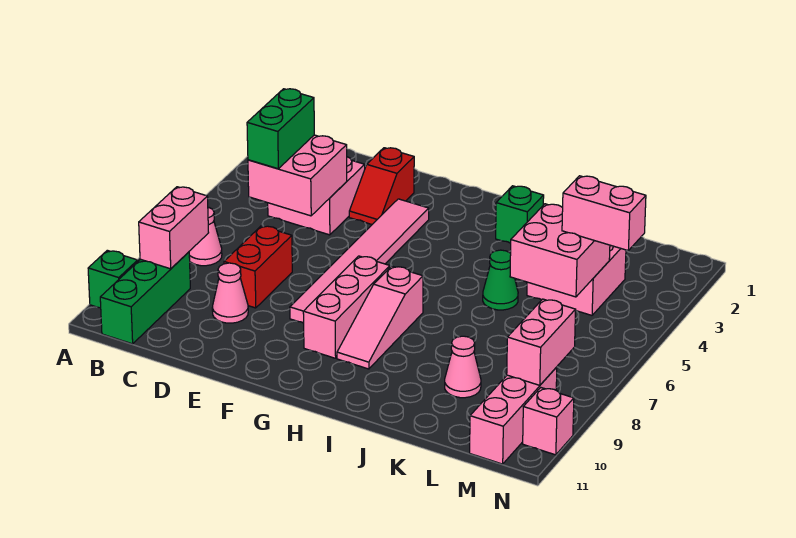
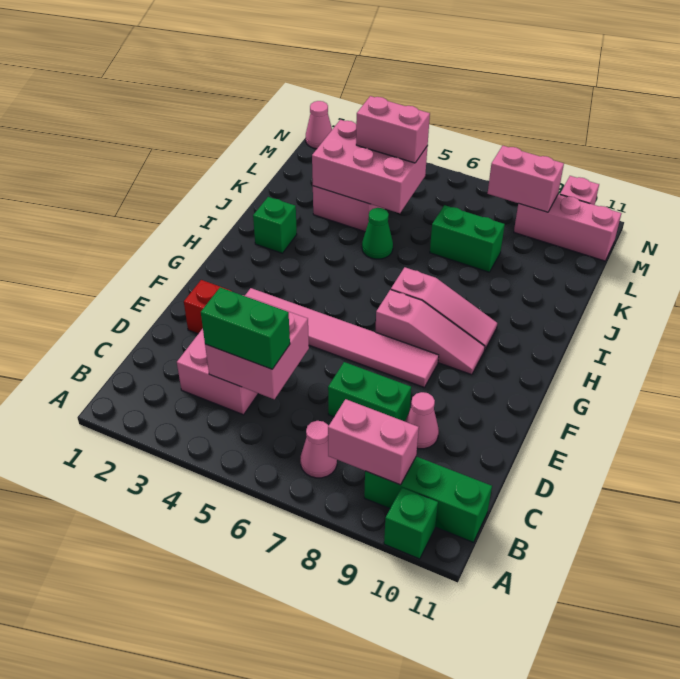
red brick D7:D8 level 1 -> green brick D7:D8 level 1
pink brick G7:G9 level 1 -> pink slope G7:G9 level 1 top 7
pink brick K4:L5 level 2 -> pink brick K3:L5 level 2
none -> green brick K7:K8 level 1
pink cone K9 level 1 -> pink cone N1 level 1
pink brick L4:M4 level 3 -> pink brick L4:L5 level 3

